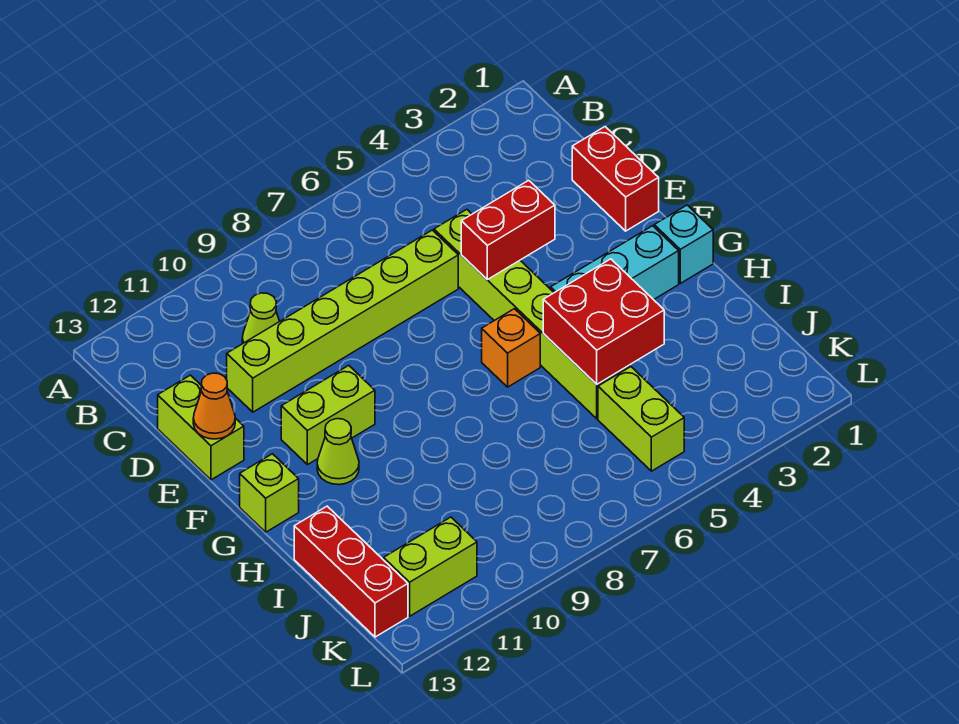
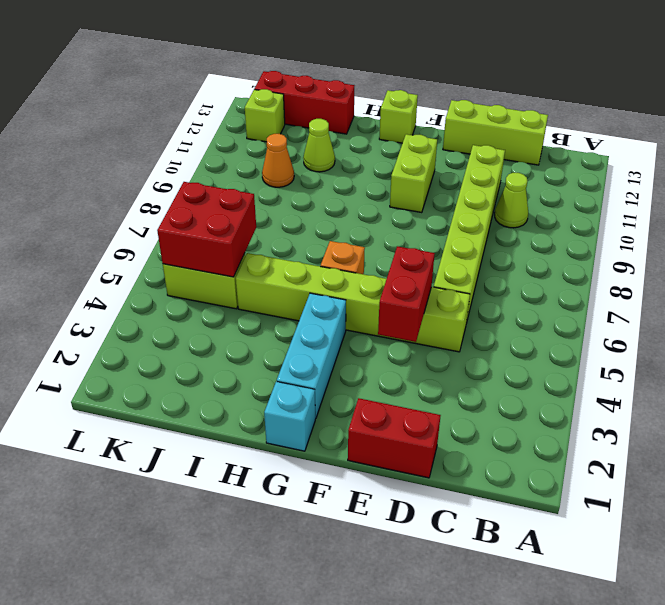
lime brick D13:E13 level 1 -> lime brick C13:E13 level 1
orange cone E13 level 2 -> orange cone J10 level 1
lime cone G11 level 1 -> lime cone I11 level 1
red brick H4:I5 level 2 -> red brick J5:K6 level 2
lime brick K11:K12 level 1 -> lime brick K12 level 1

